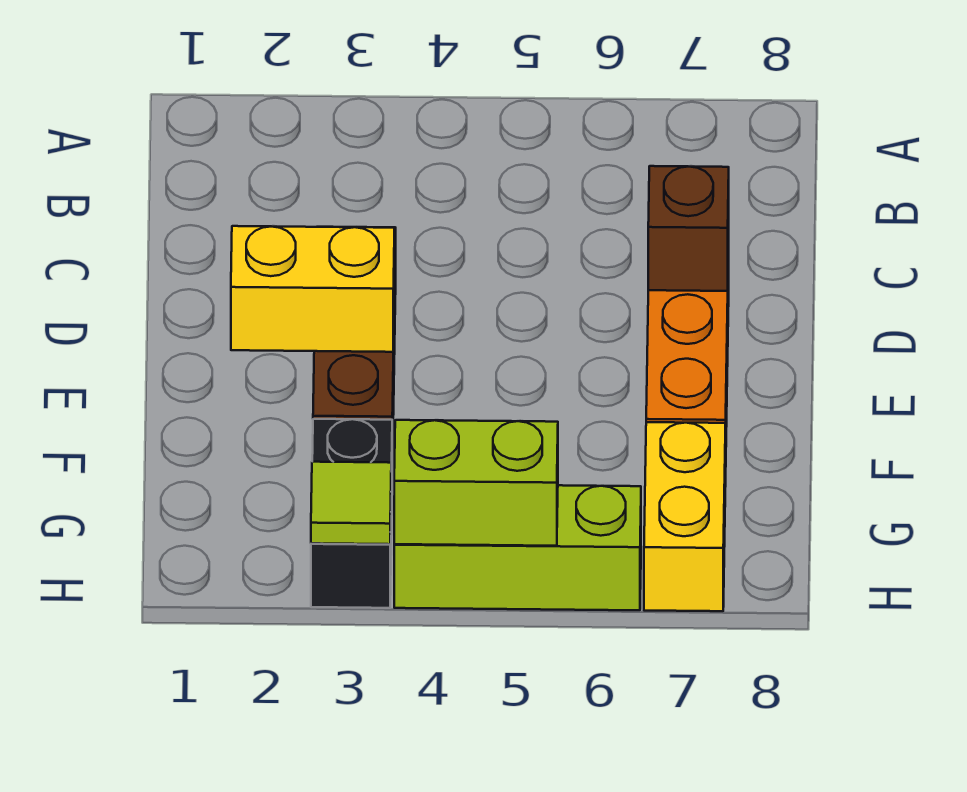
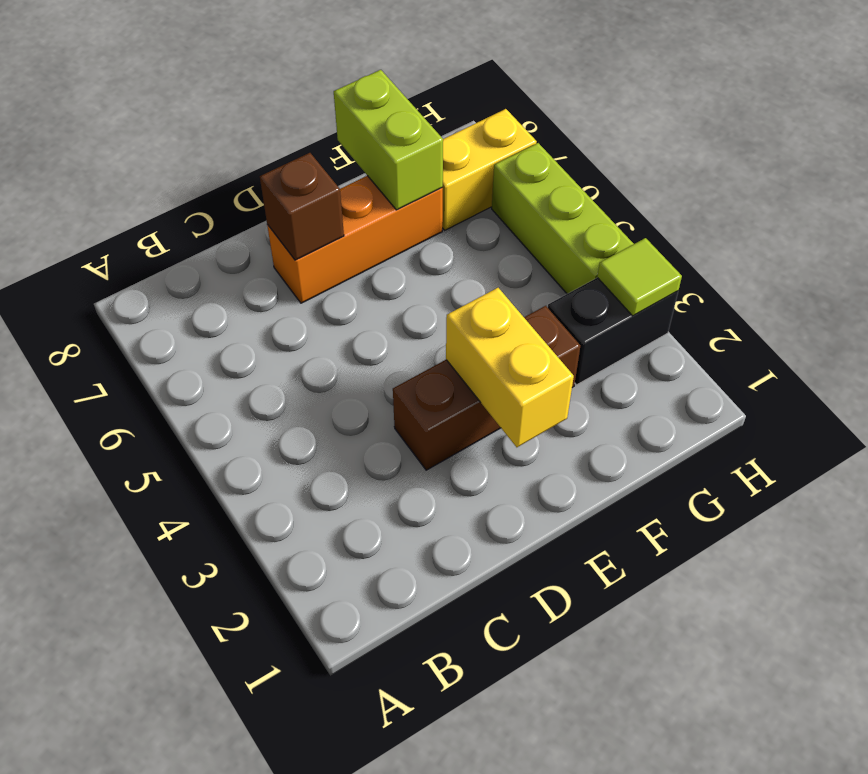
lime brick H4:H5 level 2 -> lime brick F7:F8 level 2

